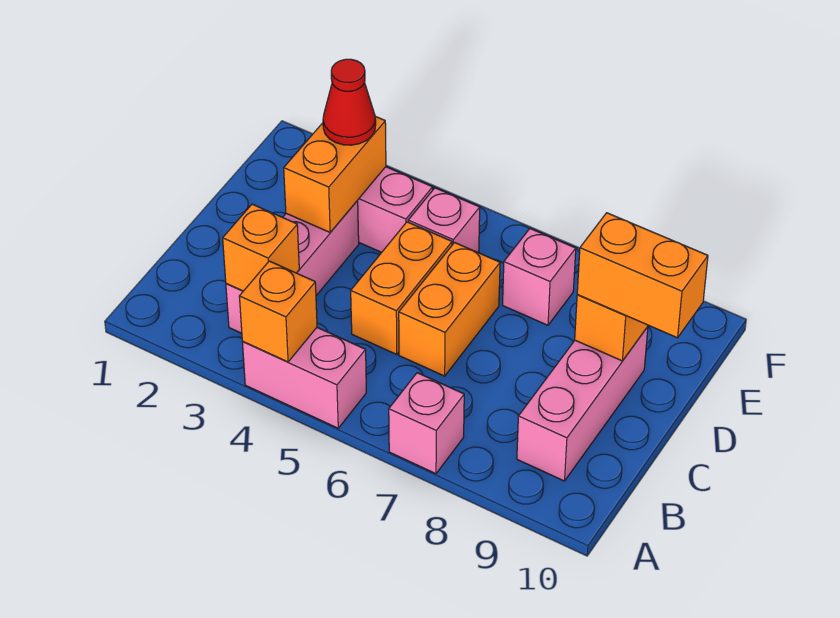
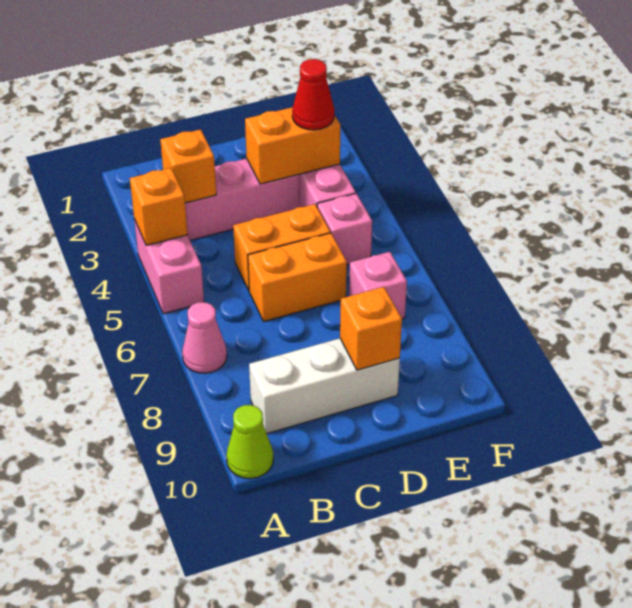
pink brick A7 level 1 -> pink cone A7 level 1
none -> lime cone A10 level 1
pink brick B9:D9 level 1 -> white brick B9:D9 level 1
orange brick D9:D10 level 3 -> none

